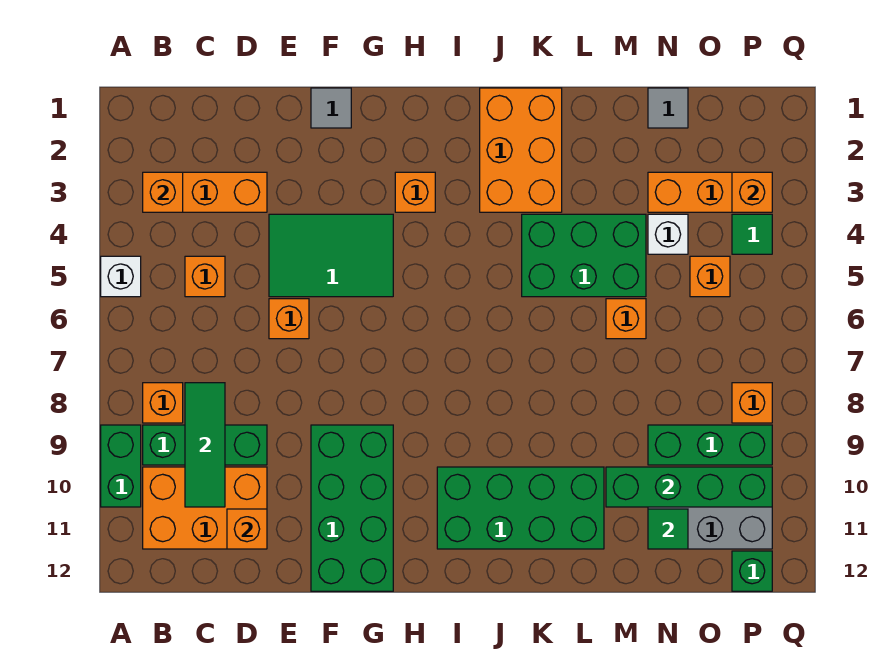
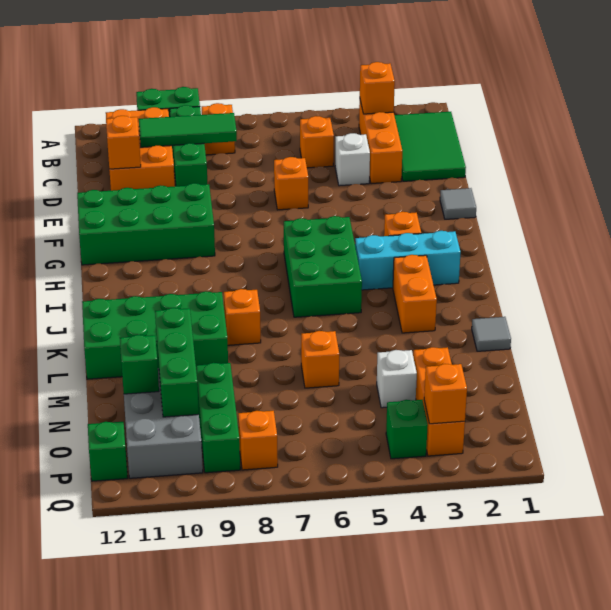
white brick A5 level 1 -> white brick D4 level 1
green tile E4:G5 level 1 -> green tile B1:D2 level 1
none -> cyan brick I2:I4 level 1
green brick I10:L11 level 1 -> green brick K9:L12 level 1
orange brick J1:K3 level 1 -> orange brick J3:K3 level 1
green brick K4:M5 level 1 -> green brick H5:J6 level 1
green brick M10:P10 level 2 -> green brick M10:O10 level 2
grey tile N1 level 1 -> grey tile L1 level 1
green tile N11 level 2 -> green brick N11 level 2
orange brick O5 level 1 -> orange brick K8 level 1
green tile P4 level 1 -> green brick P4 level 1

